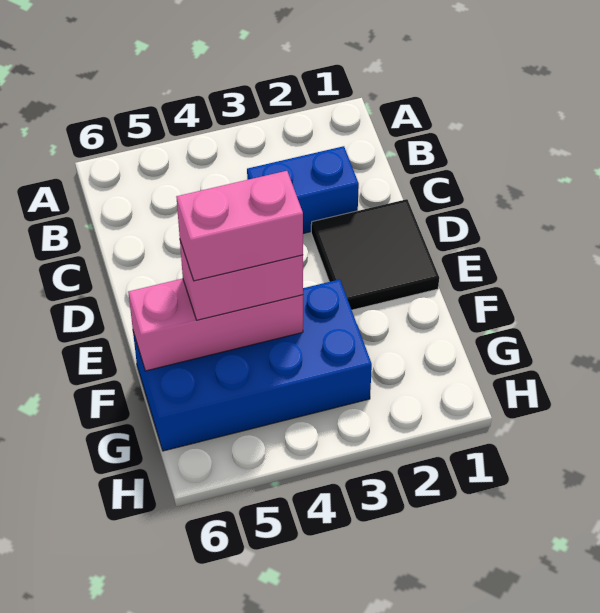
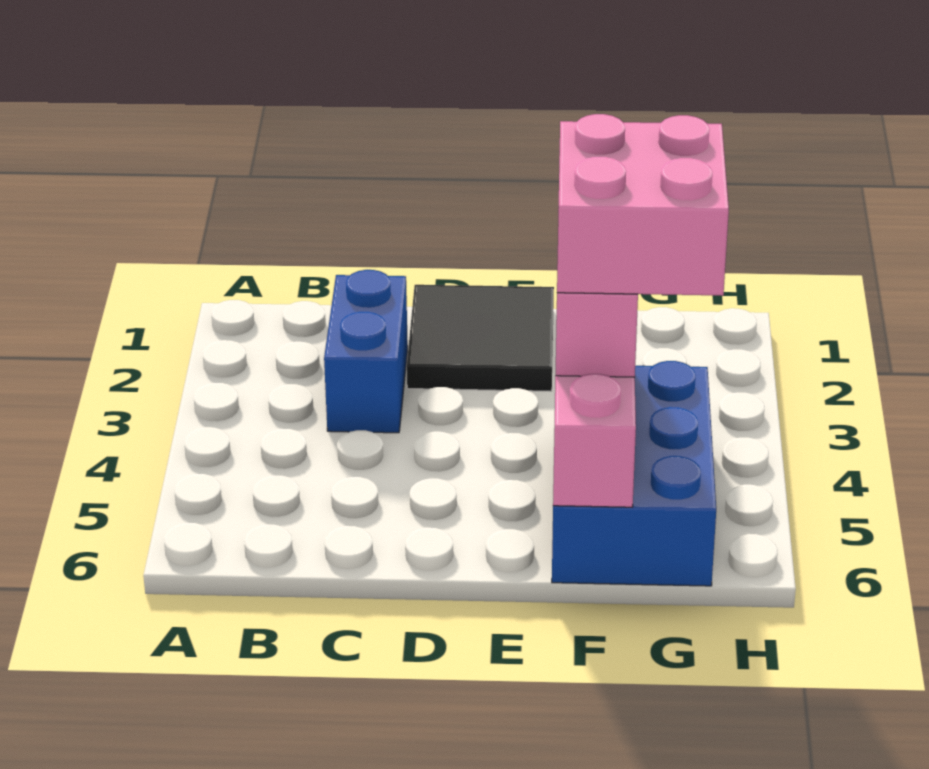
blue brick F3:G6 level 1 -> blue brick F4:G6 level 1
pink brick F4:F5 level 4 -> pink brick F4:G5 level 4

